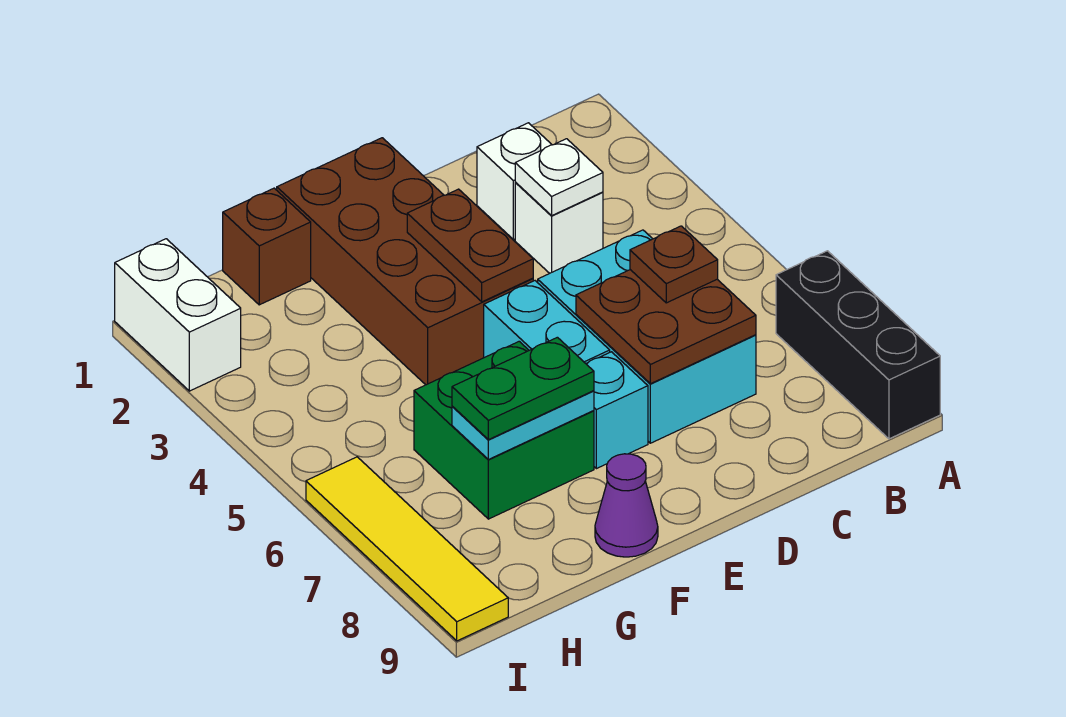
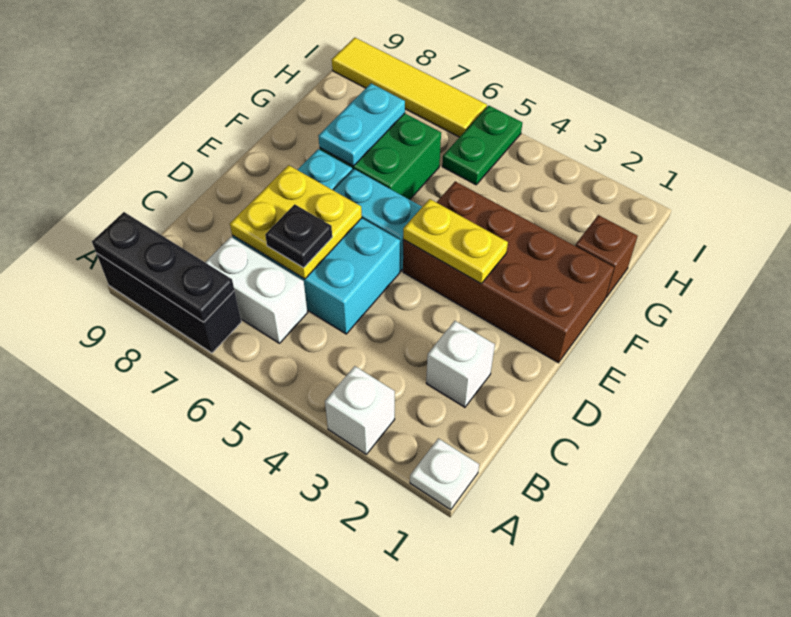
none -> black plate A7:A9 level 2
white brick C3 level 1 -> white brick A3 level 1
white plate C3 level 2 -> white plate A1 level 1
brown plate C6:D7 level 2 -> yellow plate C6:D7 level 2
brown plate C6 level 3 -> black plate C6 level 3
brown plate E3:E4 level 2 -> yellow plate E3:E4 level 2
green plate F7:G7 level 3 -> green plate H5:I5 level 1
purple cone F9 level 1 -> none
white brick I1:I2 level 1 -> white brick B6:B7 level 1

